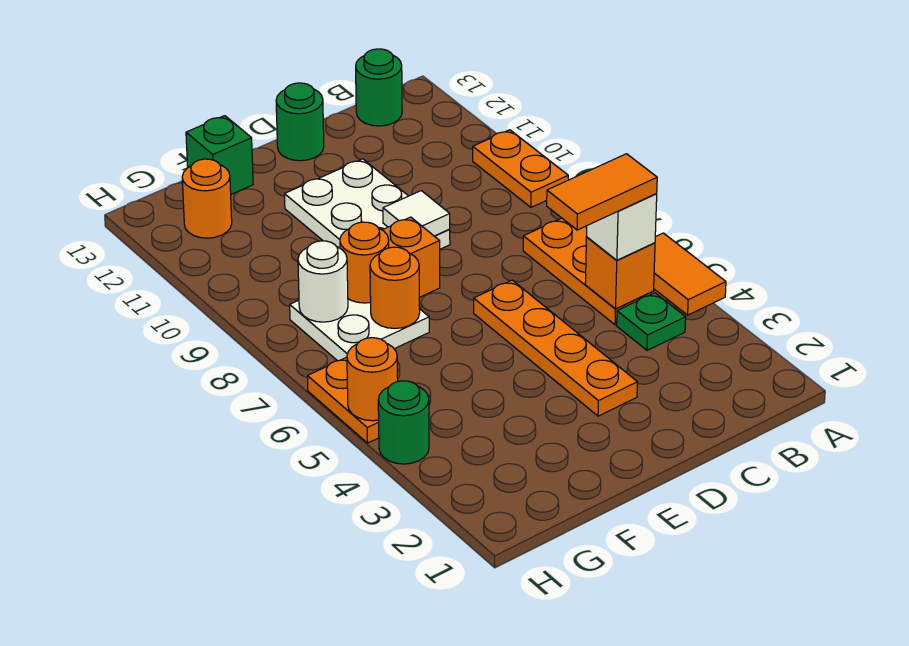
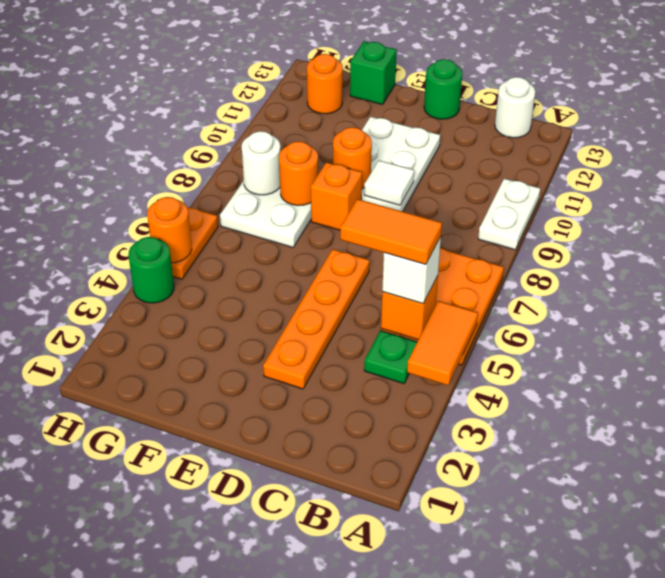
orange plate A9:A10 level 1 -> white plate A9:A10 level 1
green round brick B13 level 1 -> white round brick B13 level 1
orange round brick F7 level 2 -> orange round brick E9 level 2

